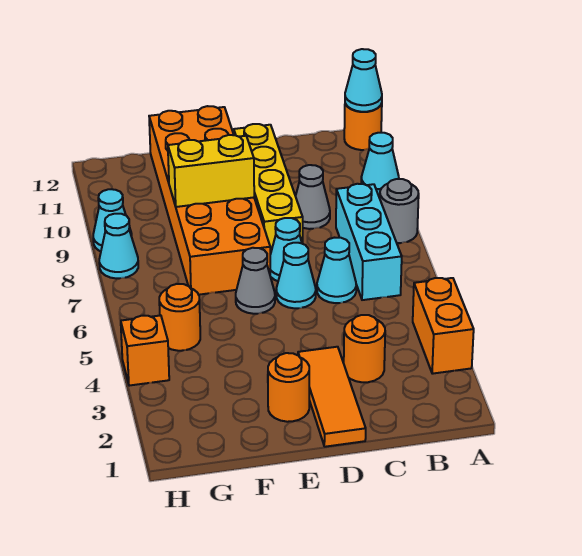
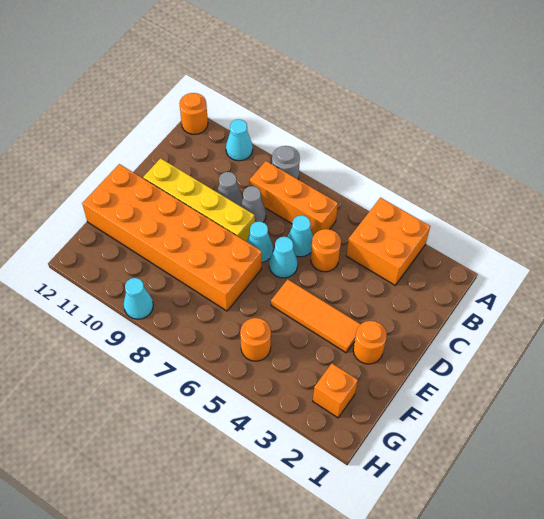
orange brick A3:A4 level 1 -> orange brick A3:B4 level 1
cyan cone A12 level 2 -> none
cyan brick B6:B8 level 1 -> orange brick B6:B8 level 1
orange round brick C3 level 1 -> orange round brick C5 level 1
orange tile D1:D3 level 1 -> orange tile E3:E5 level 1
grey cone E6 level 1 -> grey cone C8 level 1
yellow brick E9:F9 level 2 -> none
orange brick H4 level 1 -> orange brick G2 level 1
cyan cone H8 level 1 -> none

